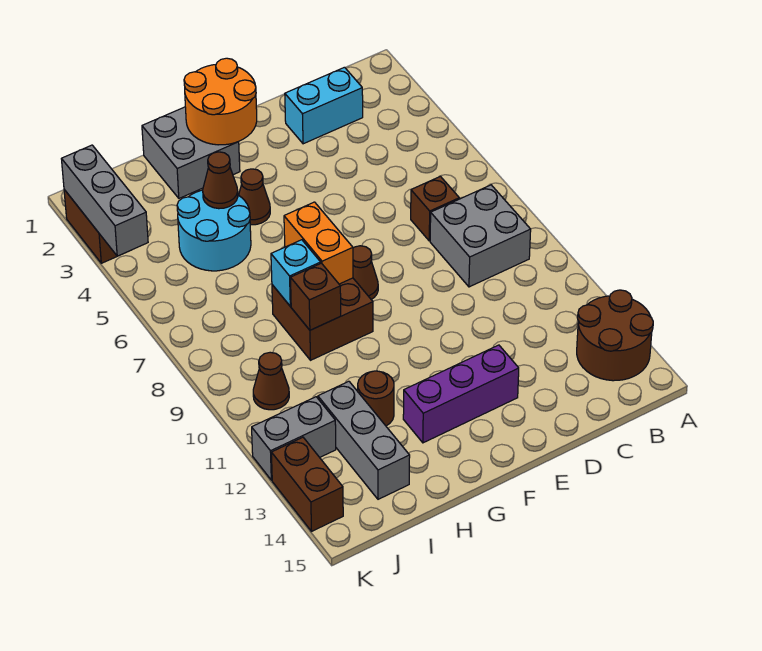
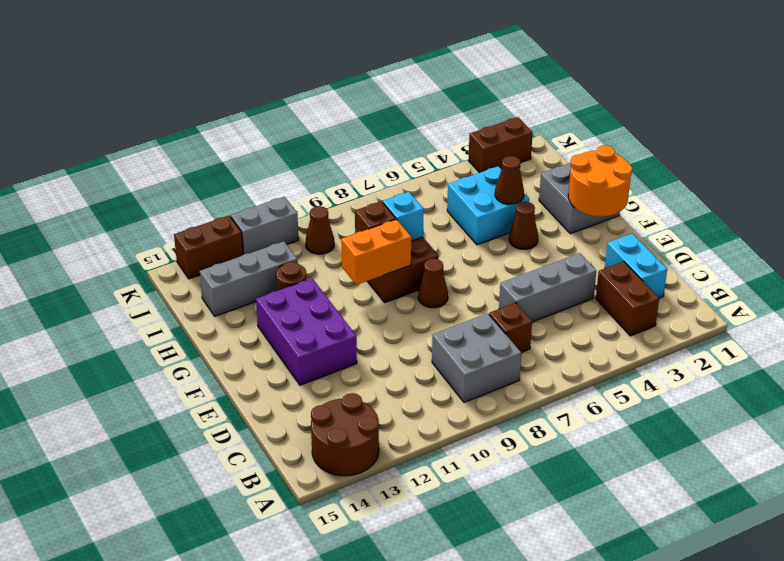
none -> brown brick B3:C3 level 1
purple brick E13:G13 level 1 -> purple brick E12:G13 level 1
orange brick G7:G8 level 2 -> orange brick G9:G10 level 2
cyan round brick H4:I5 level 1 -> cyan brick H4:I5 level 1
grey brick J12:K12 level 1 -> grey brick K11:K12 level 1
grey brick K2:K4 level 2 -> grey brick D4:D6 level 1

